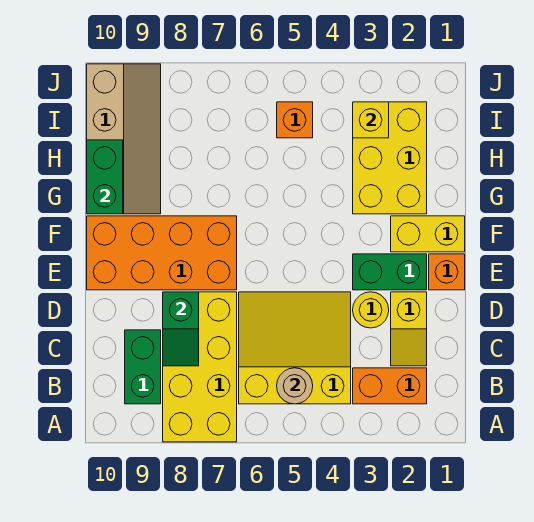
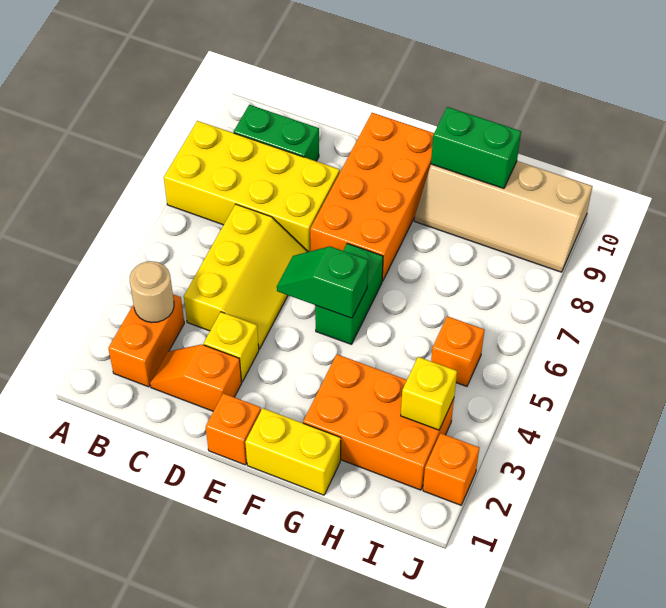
yellow slope B4:D6 level 1 top B -> yellow slope C4:D6 level 1 top C
tan round brick B5 level 2 -> tan round brick B3 level 2
yellow slope C2:D2 level 1 top D -> orange slope C2:D2 level 1 top D
green slope C8:D8 level 2 top D -> green slope E5:F5 level 2 top F
yellow round brick D3 level 1 -> yellow brick D3 level 1
green brick E2:E3 level 1 -> green brick F5:F6 level 1
yellow brick F1:F2 level 1 -> yellow brick F1:G1 level 1
yellow brick G2:I3 level 1 -> orange brick G2:I3 level 1
none -> orange brick J2 level 1

